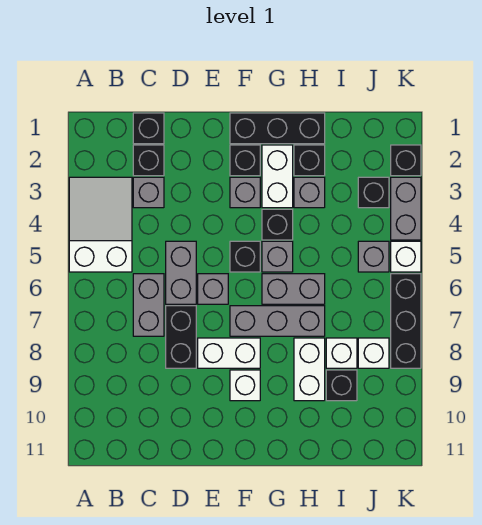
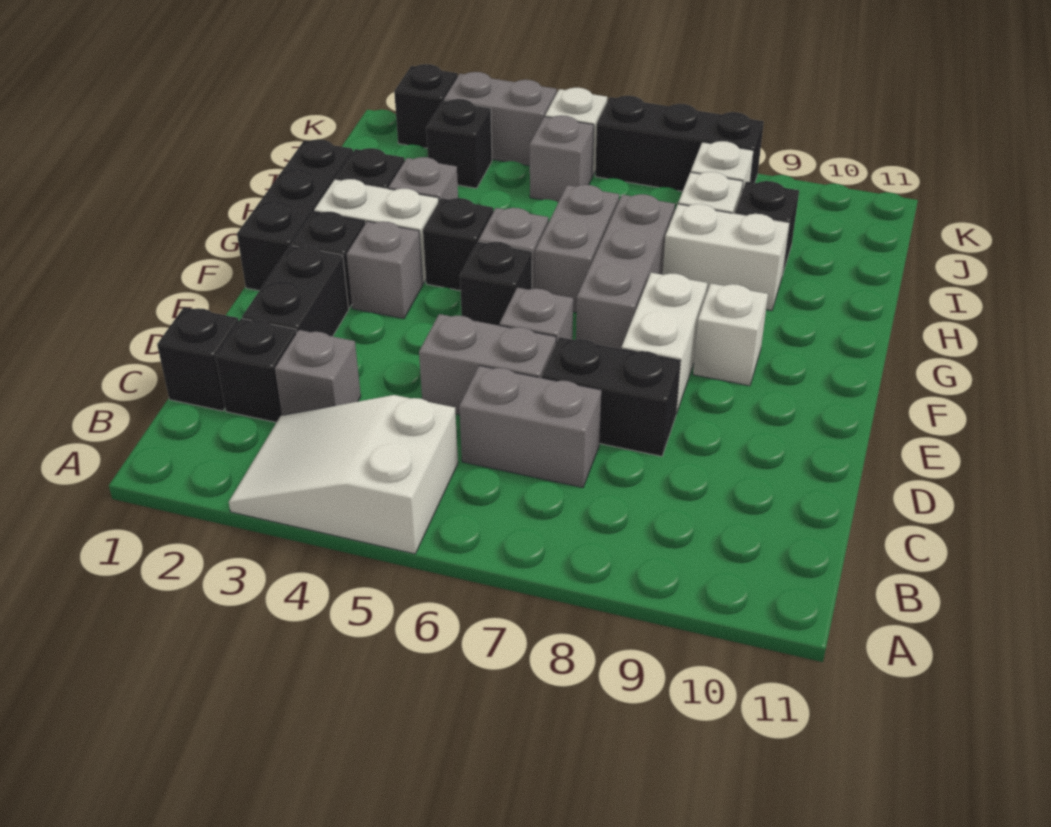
none -> black brick D2:E2 level 1

